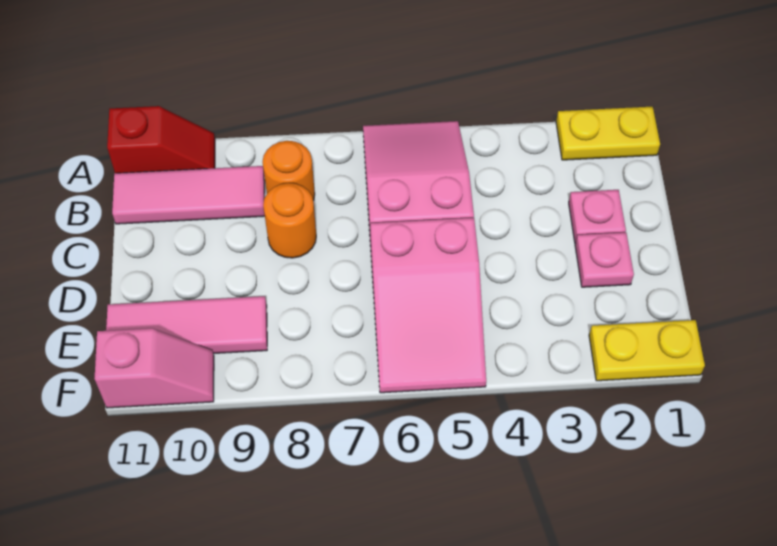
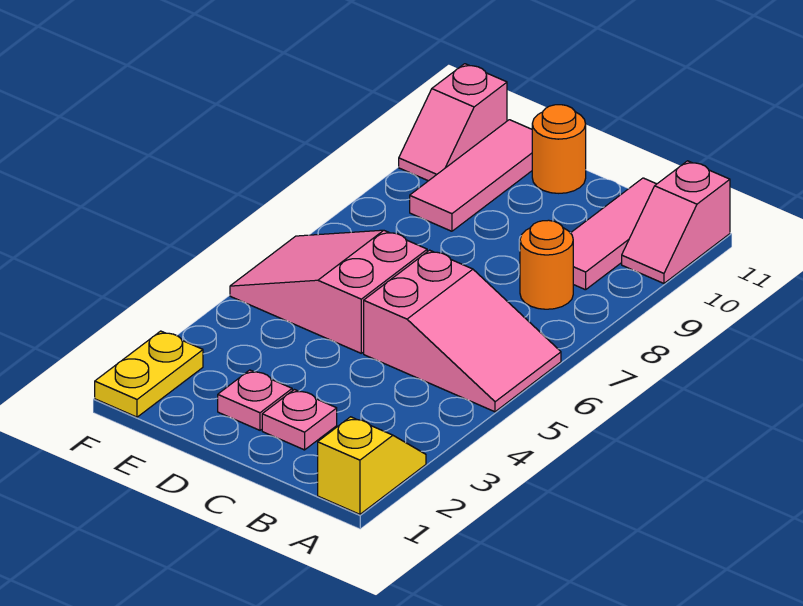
yellow plate A1:A2 level 1 -> yellow slope A1:A2 level 1 top 1
red slope A10:A11 level 1 top 11 -> pink slope A10:A11 level 1 top 11
orange round brick C8 level 1 -> orange round brick D11 level 1

